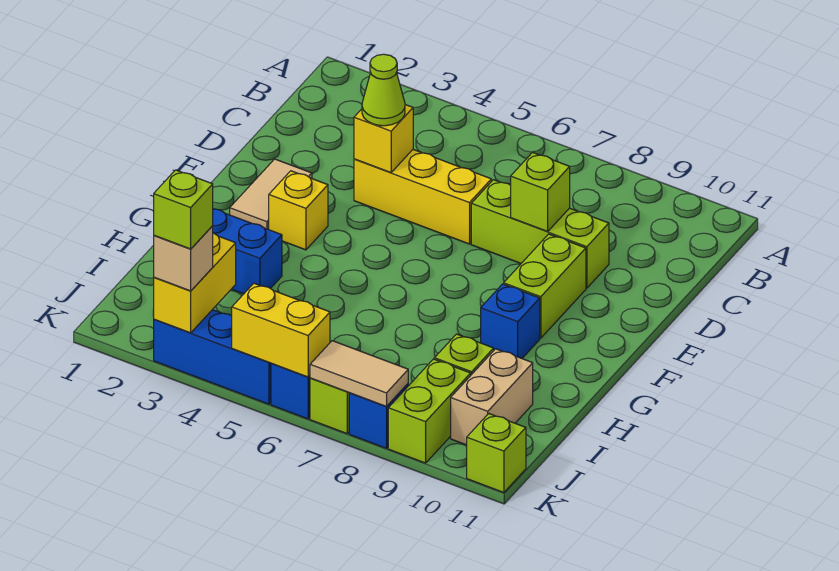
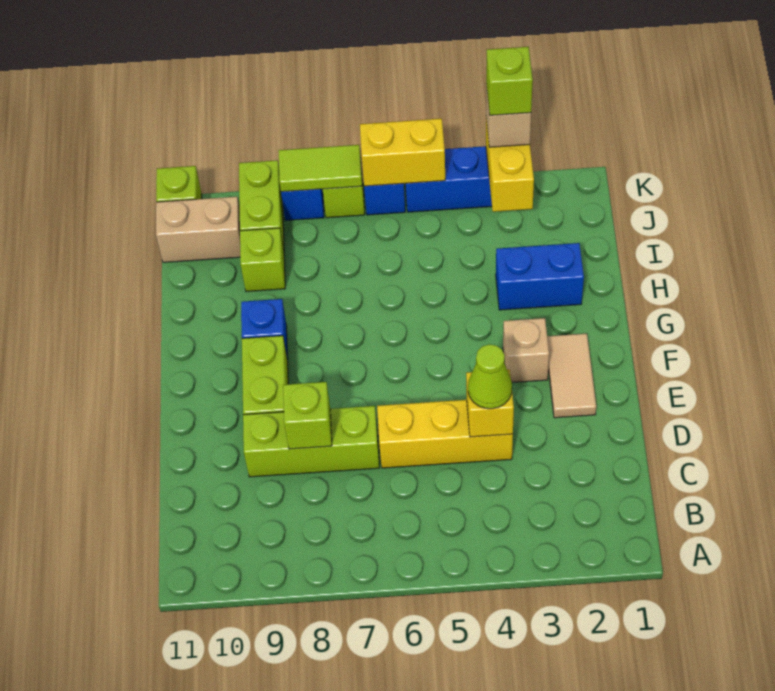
yellow brick F3 level 1 -> tan brick F3 level 1
tan brick I10:J10 level 1 -> tan brick J10:J11 level 1
tan tile K7:K8 level 2 -> lime tile K7:K8 level 2

